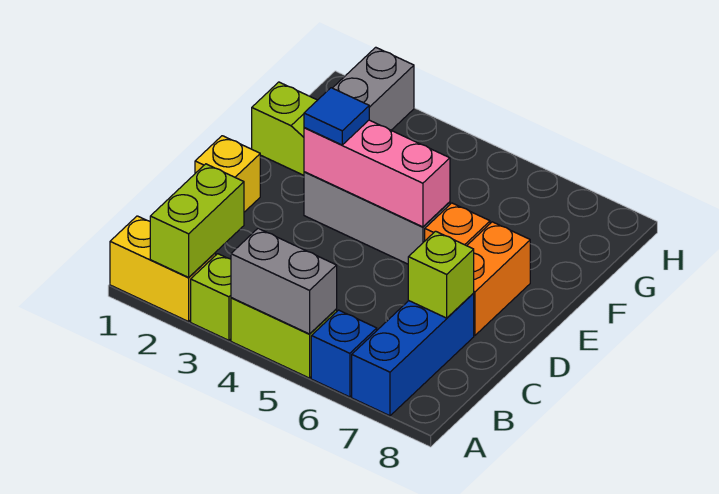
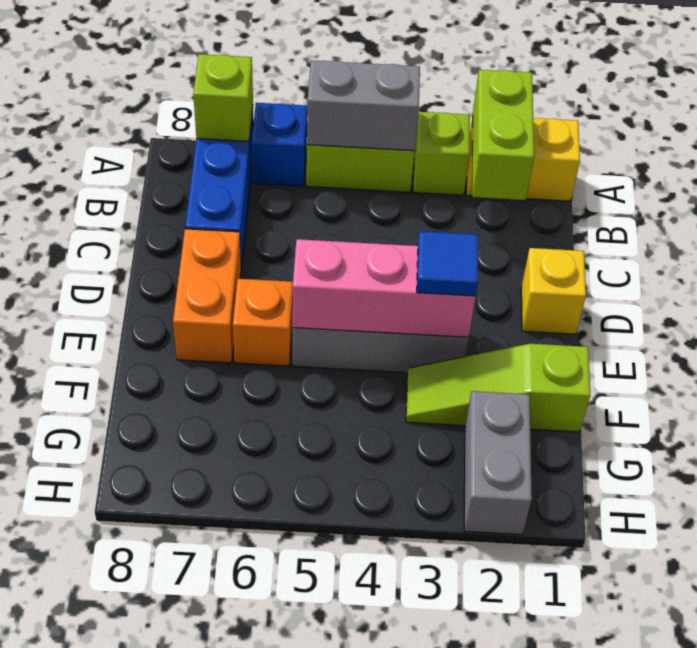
lime brick C7 level 2 -> lime brick A7 level 2

